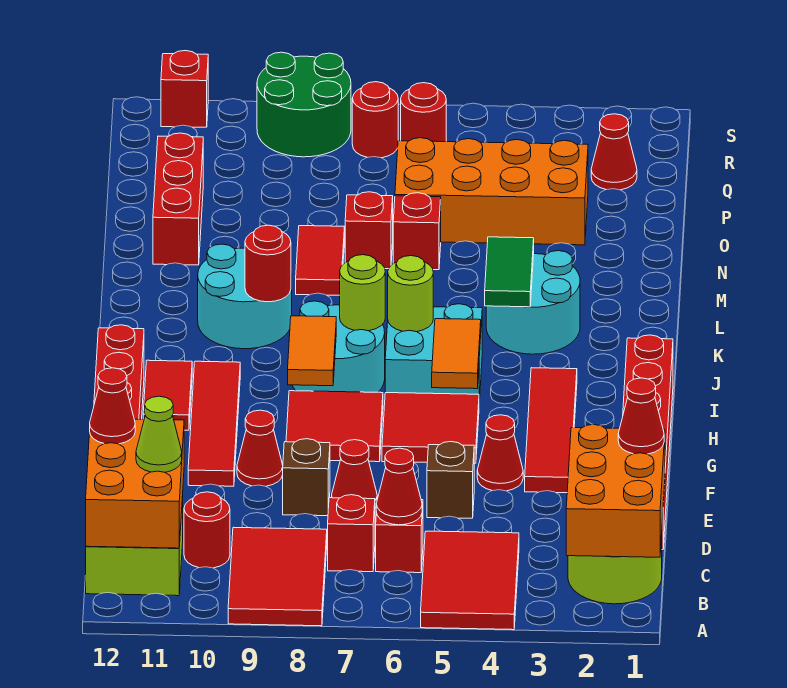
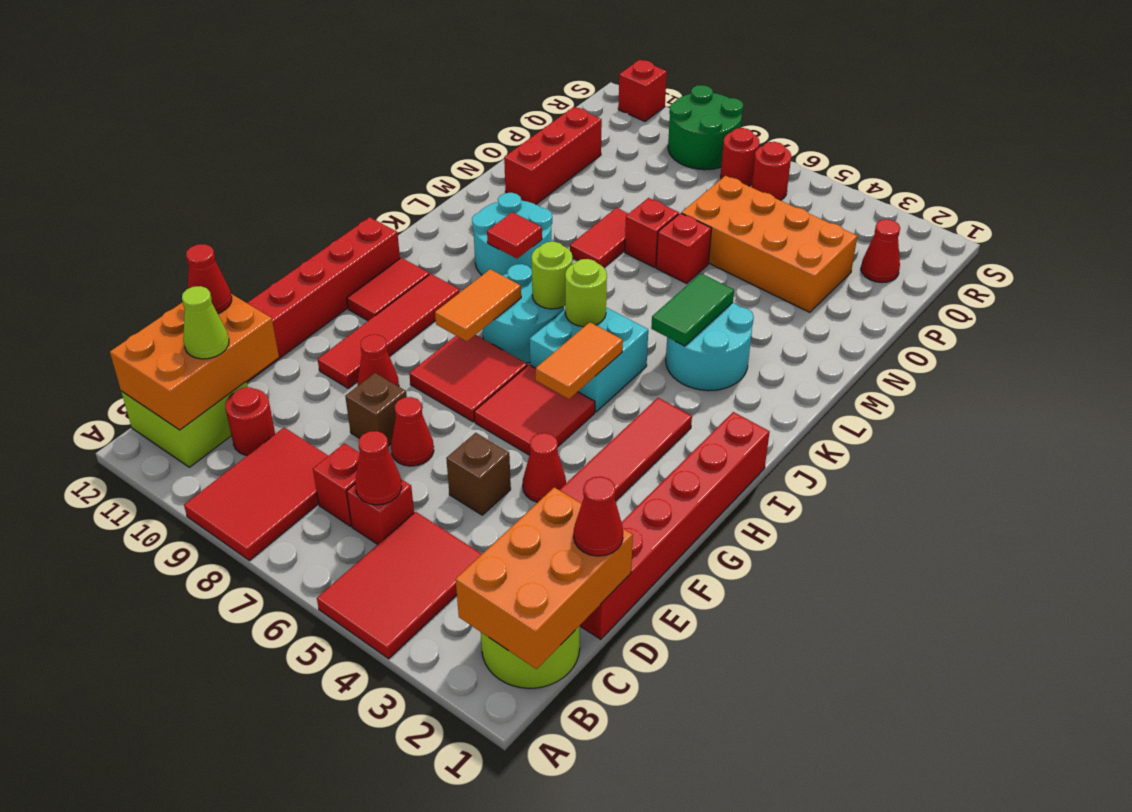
red round brick K9 level 2 -> red tile K9 level 2

